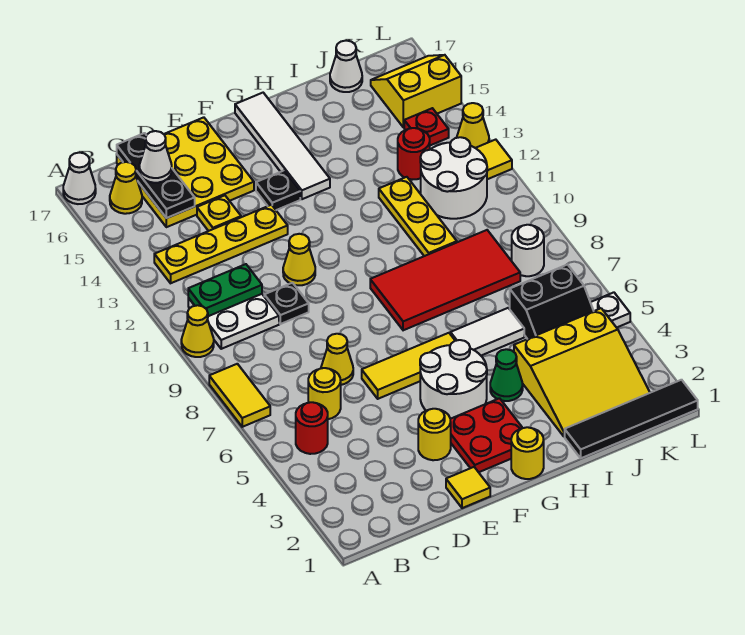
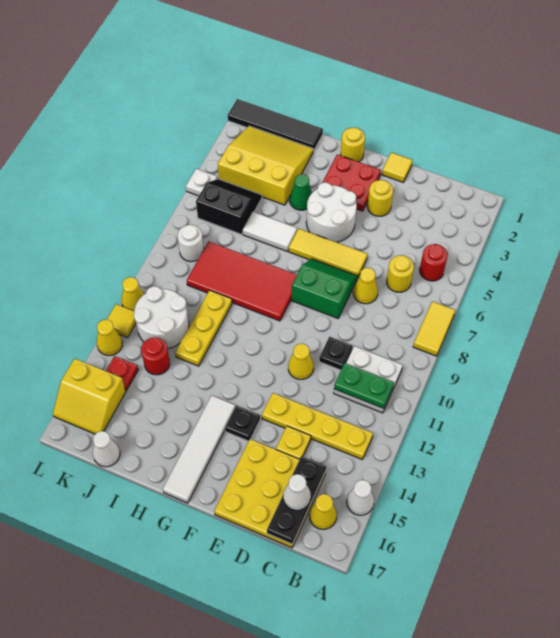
yellow cone A10 level 1 -> yellow cone L11 level 1
white cone A17 level 1 -> white cone A15 level 1
none -> green slope E7:F8 level 1 top 8

